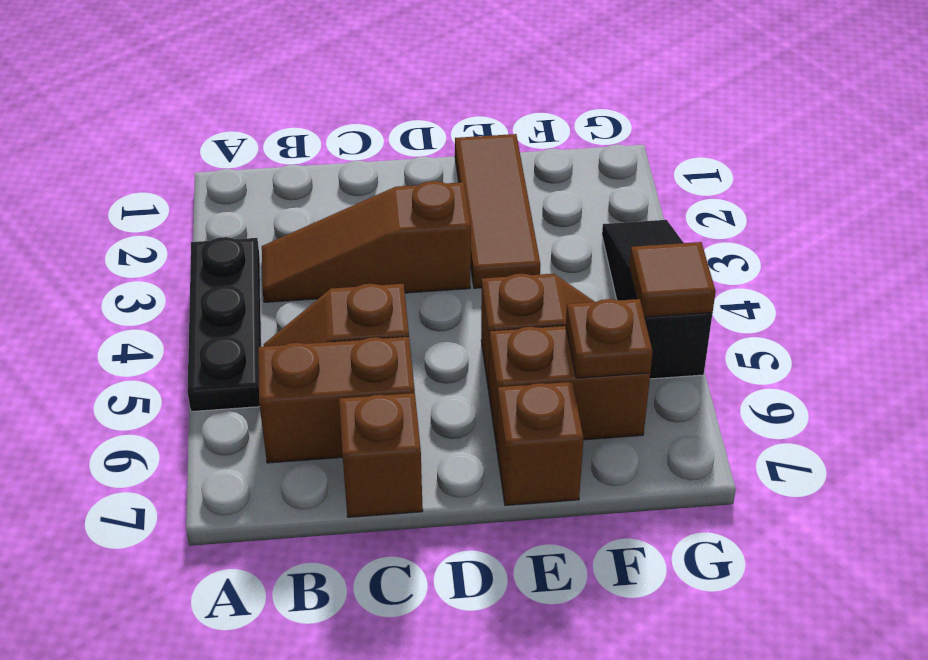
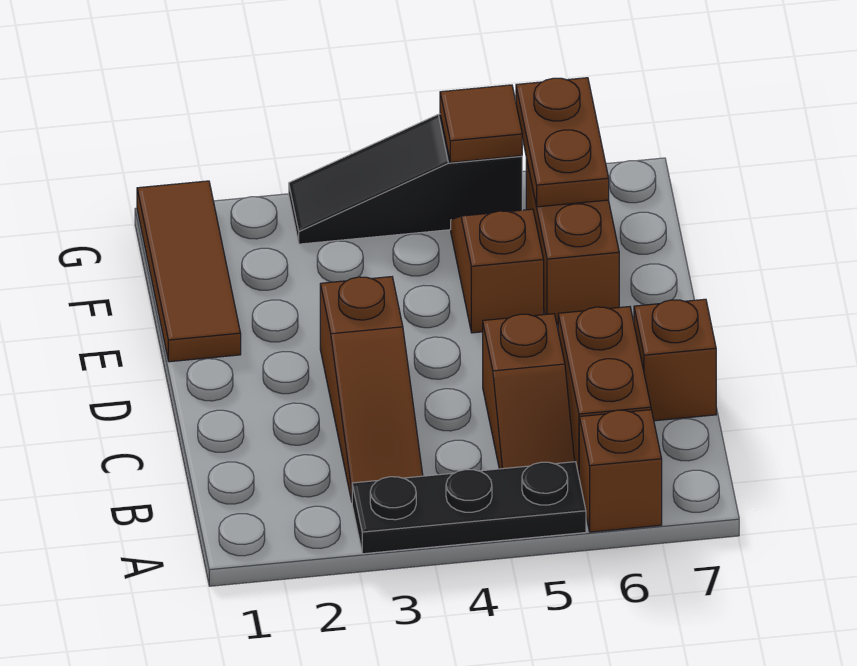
brown tile E1:E3 level 1 -> brown tile E1:G1 level 1
brown brick E7 level 1 -> brown brick A6 level 1
brown plate F6 level 2 -> brown plate F6:G6 level 2

